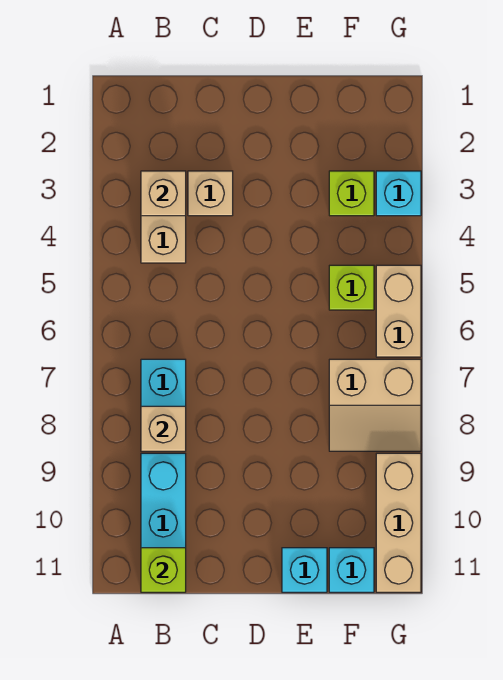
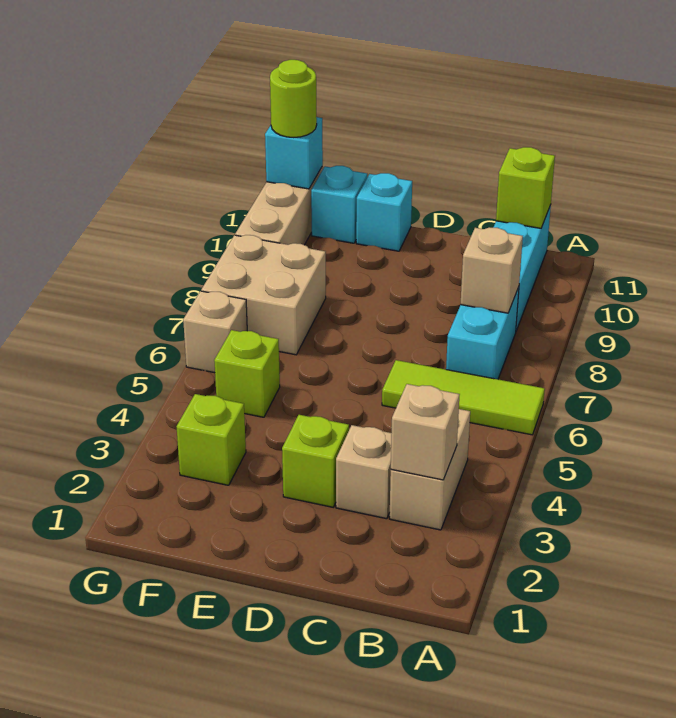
none -> lime tile A6:C6 level 1
none -> lime brick D3 level 1
tan slope F7:G8 level 1 top 7 -> tan brick F7:G8 level 1
cyan brick G3 level 1 -> cyan brick G11 level 2
tan brick G5:G6 level 1 -> tan brick G6 level 1
none -> lime round brick G11 level 3

